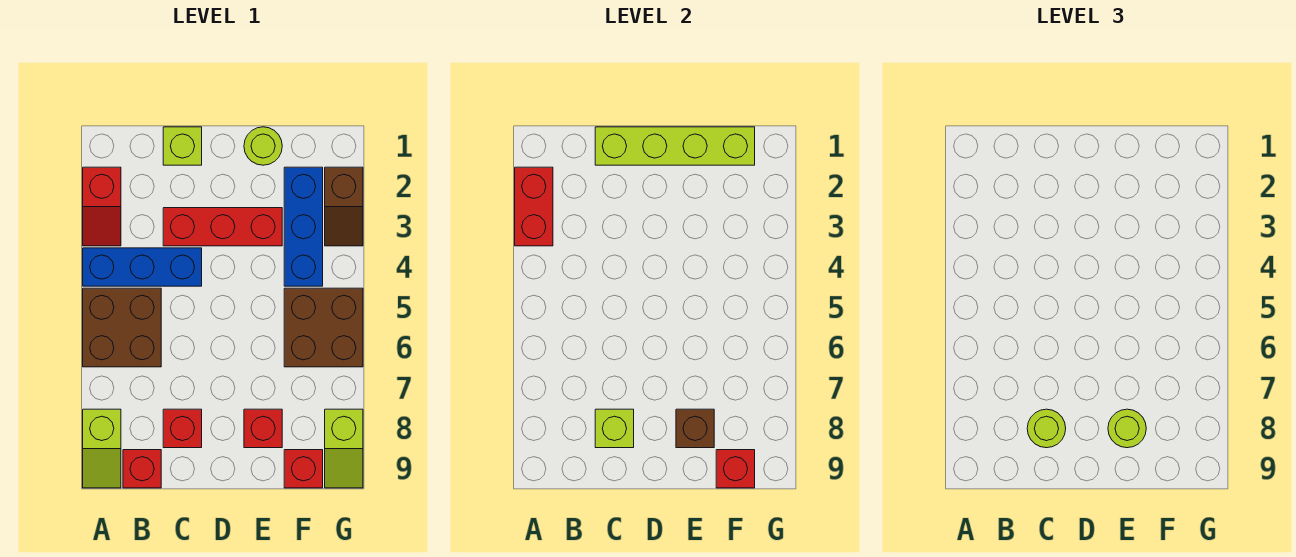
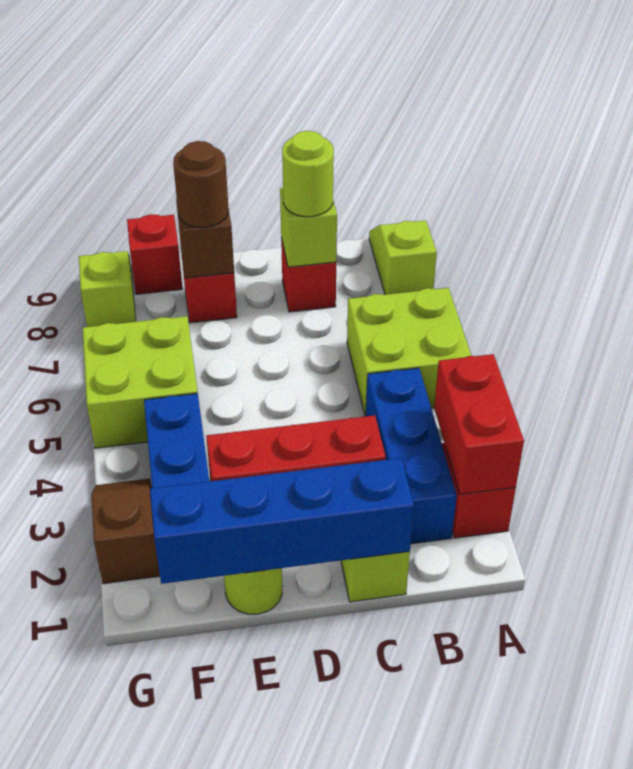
blue brick A4:C4 level 1 -> blue brick B2:B4 level 1
brown brick A5:B6 level 1 -> lime brick A5:B6 level 1
red brick B9 level 1 -> none
lime brick C1:F1 level 2 -> blue brick C1:F1 level 2
lime round brick E8 level 3 -> brown round brick E8 level 3
brown brick F5:G6 level 1 -> lime brick F5:G6 level 1
red brick F9 level 2 -> none

